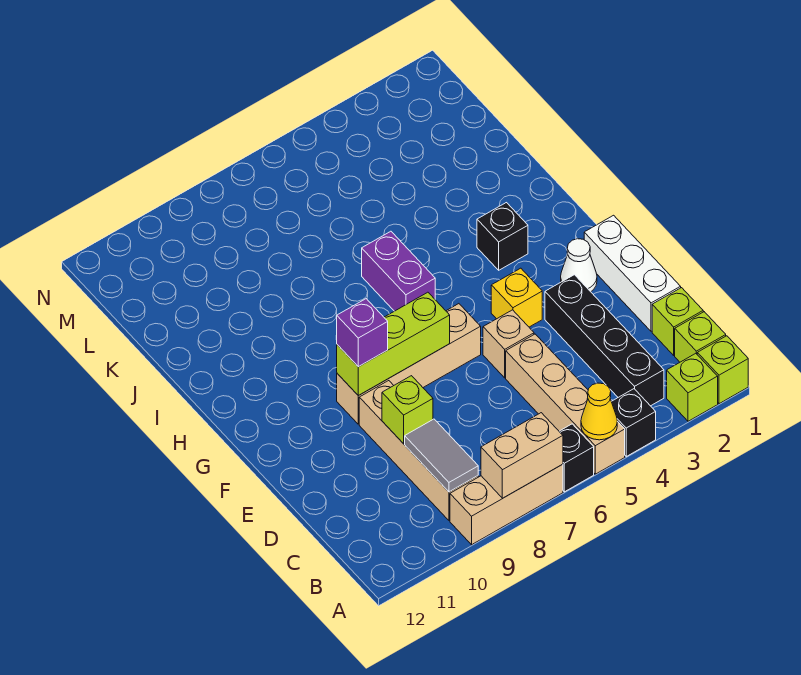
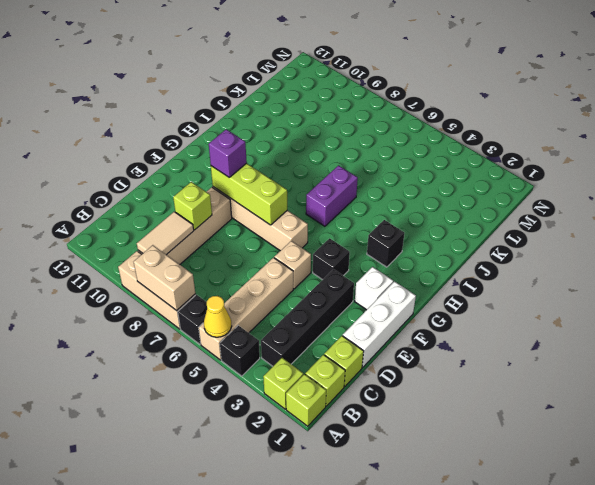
grey tile B9:C9 level 2 -> tan tile B9:C9 level 2
white cone F2 level 1 -> white brick F2 level 1
yellow brick F4 level 1 -> black brick F4 level 1

